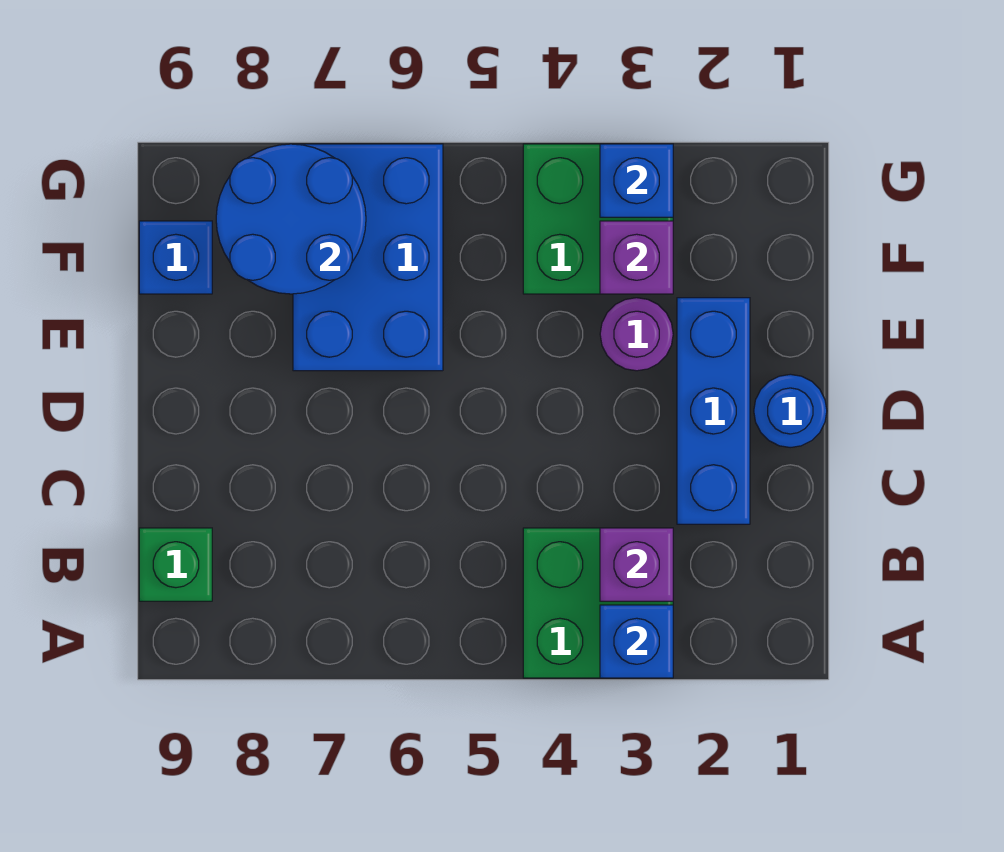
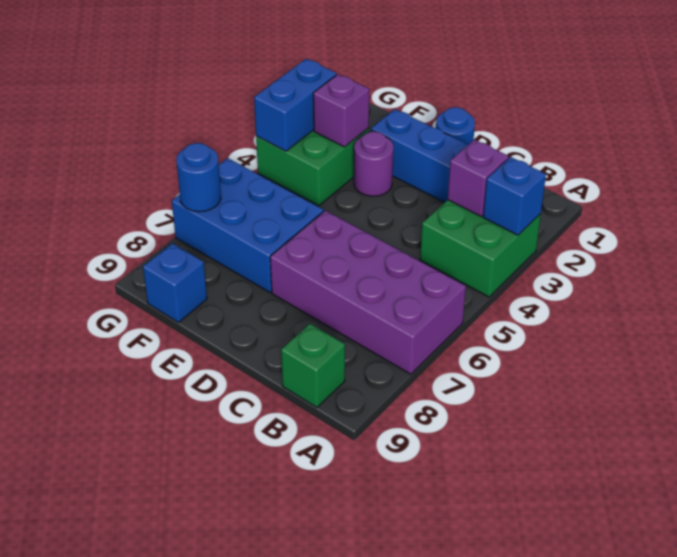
none -> purple brick A6:D7 level 1
blue round brick F7:G8 level 2 -> blue round brick G7 level 2
blue brick G3 level 2 -> blue brick G3:G4 level 2

